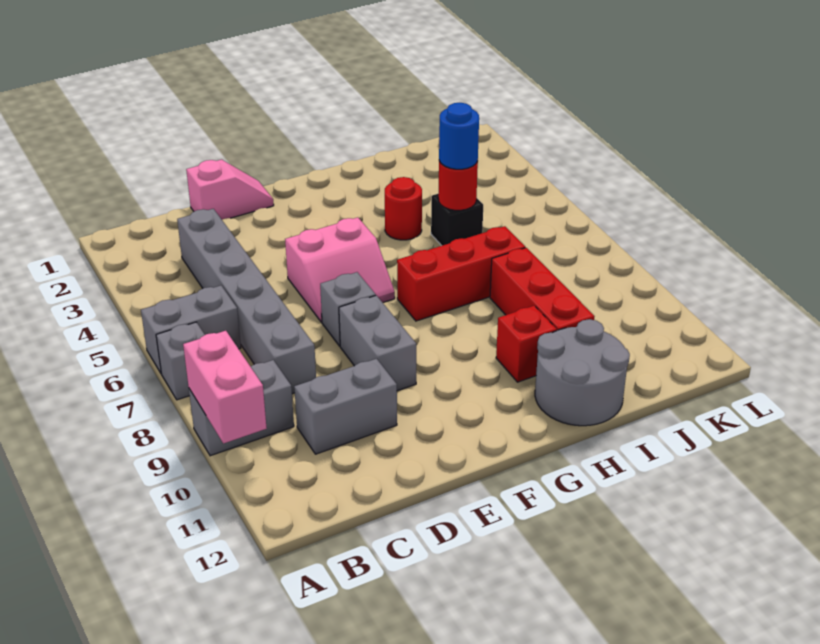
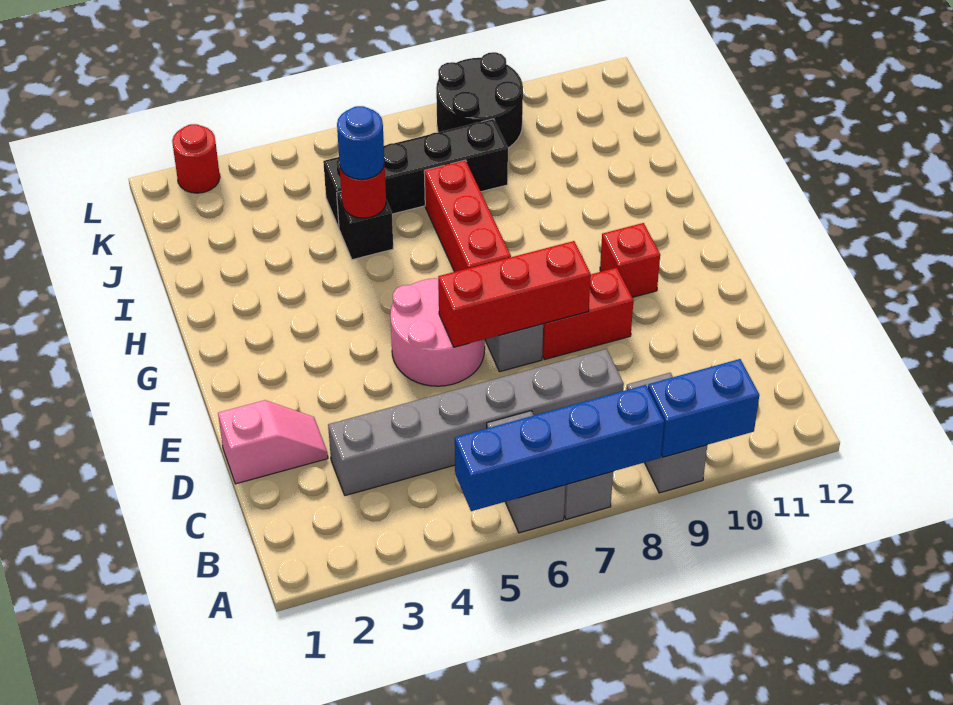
none -> blue brick A5:A8 level 2
pink brick A9:A10 level 2 -> blue brick A9:A10 level 2
grey brick C10:D10 level 1 -> none
pink slope D1:E1 level 1 top D -> pink slope D1:D2 level 1 top 1
pink slope E5:F6 level 1 top 5 -> pink round brick E5:F6 level 1
grey brick E8:E9 level 1 -> red brick E8:E9 level 1
red round brick H4 level 1 -> red round brick L2 level 1
red brick H10 level 1 -> red brick F10 level 1
grey round brick H11:I12 level 1 -> none
red brick I8:I10 level 1 -> red brick E6:E8 level 2
none -> black brick J5:J8 level 1
none -> black round brick K8:L9 level 1

